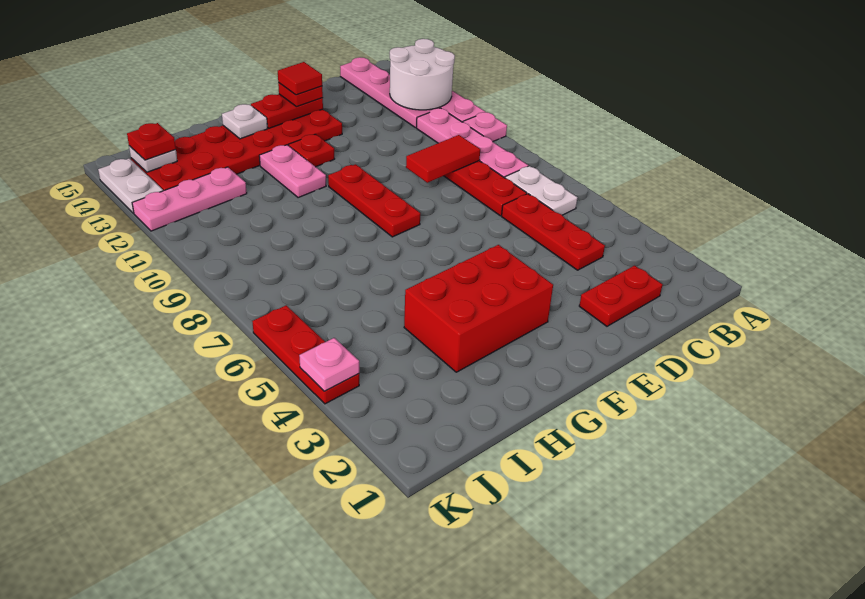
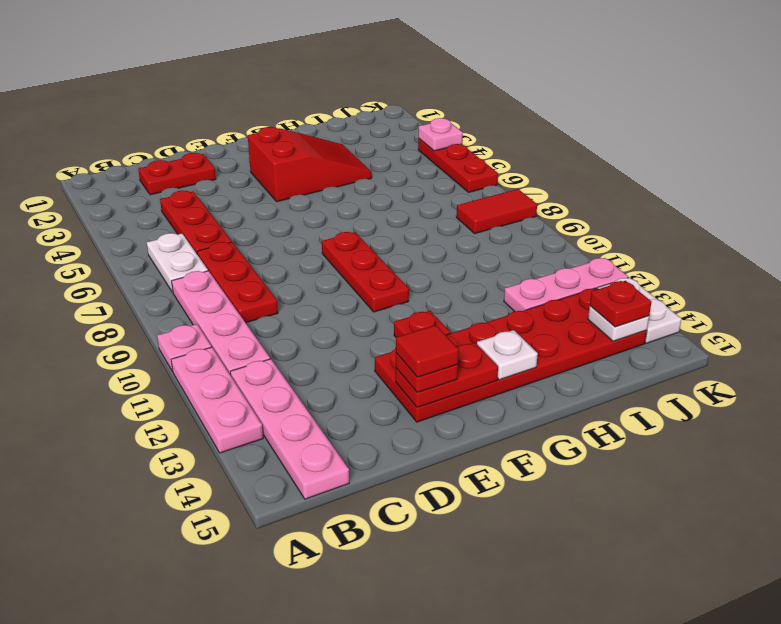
white round brick A12:B13 level 2 -> none
red tile C9:D9 level 2 -> red tile J8:K8 level 1
red brick F3:H4 level 1 -> red slope F3:H4 level 1 top F
pink plate G11:G12 level 1 -> none

